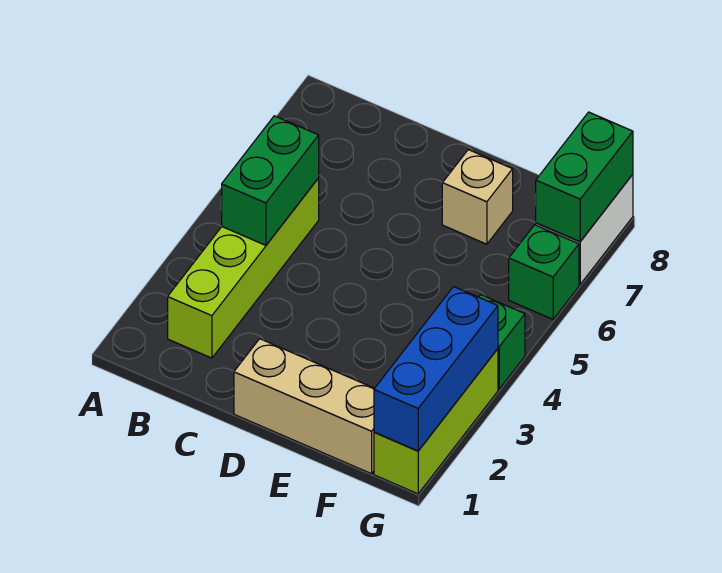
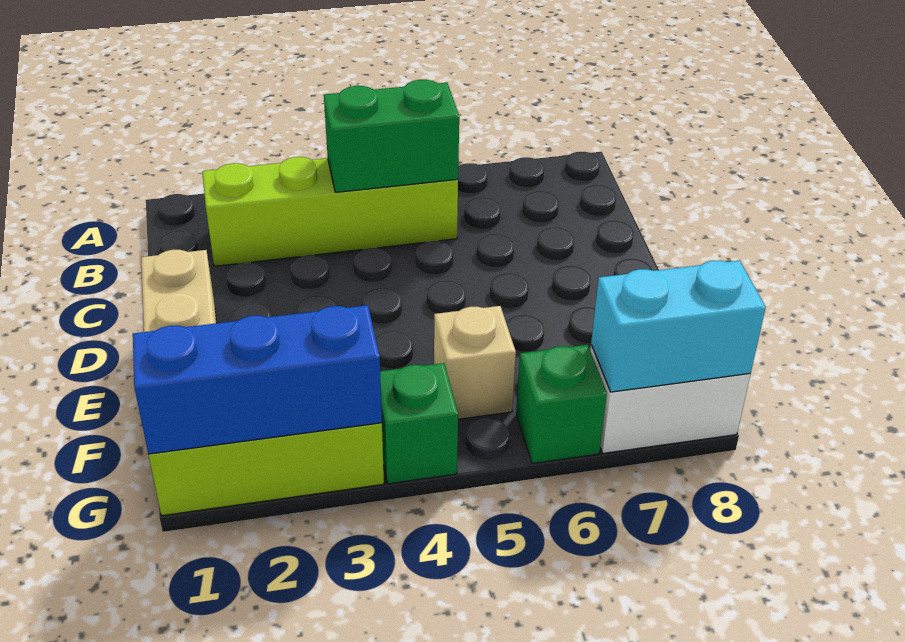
tan brick E7 level 1 -> tan brick F5 level 1
green brick G7:G8 level 2 -> cyan brick G7:G8 level 2

